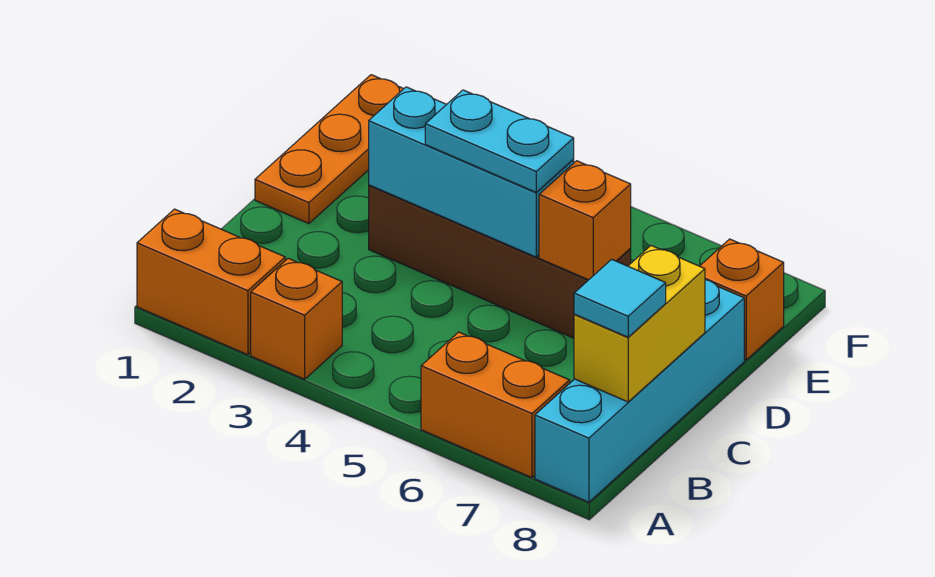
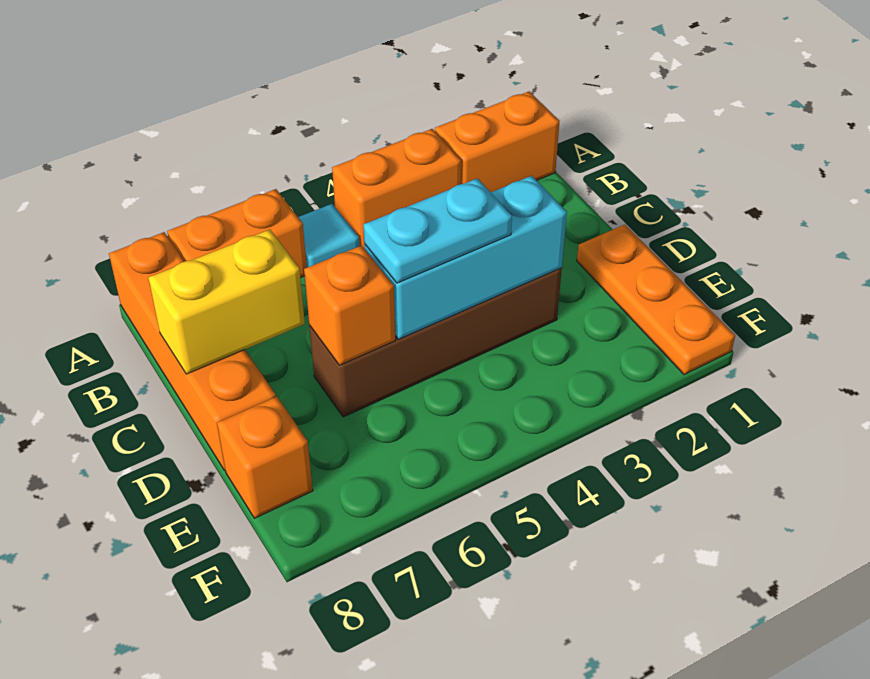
orange brick A3 level 1 -> orange brick A3:A4 level 1
cyan brick A8:D8 level 1 -> orange brick A8:D8 level 1
yellow brick B8:C8 level 2 -> yellow brick C7:C8 level 2
cyan tile B8 level 3 -> cyan tile A5 level 1

